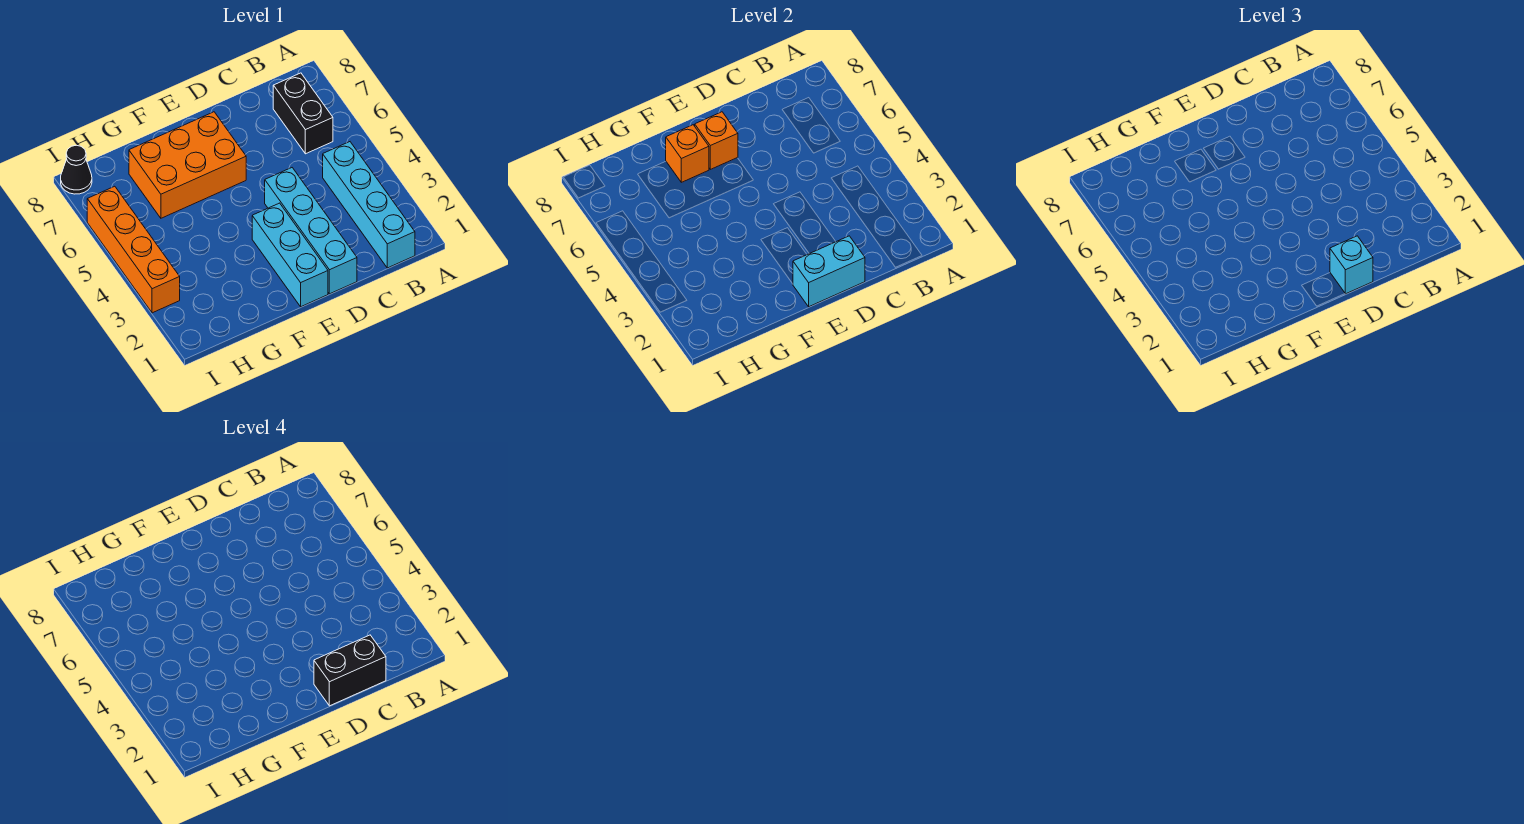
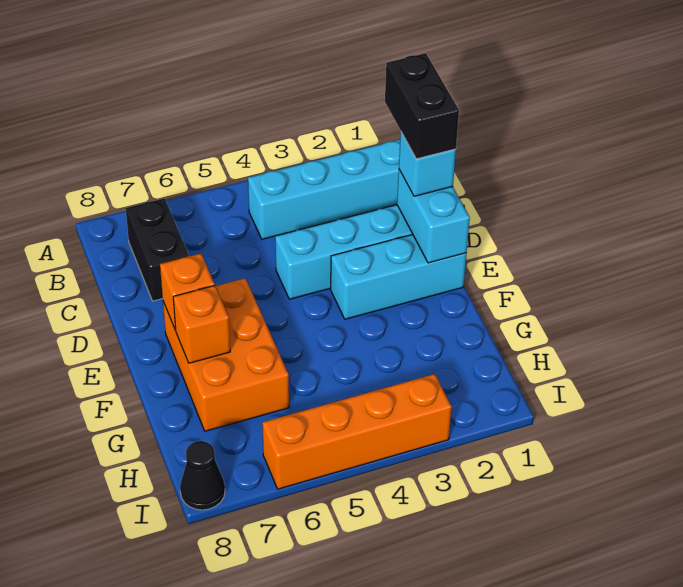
black brick B6:B7 level 1 -> black brick B7:C7 level 1

